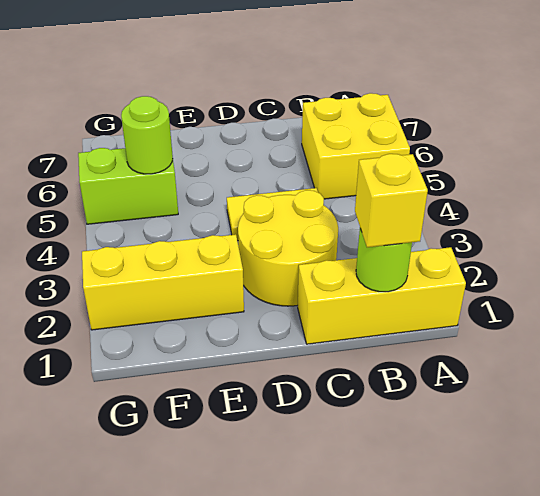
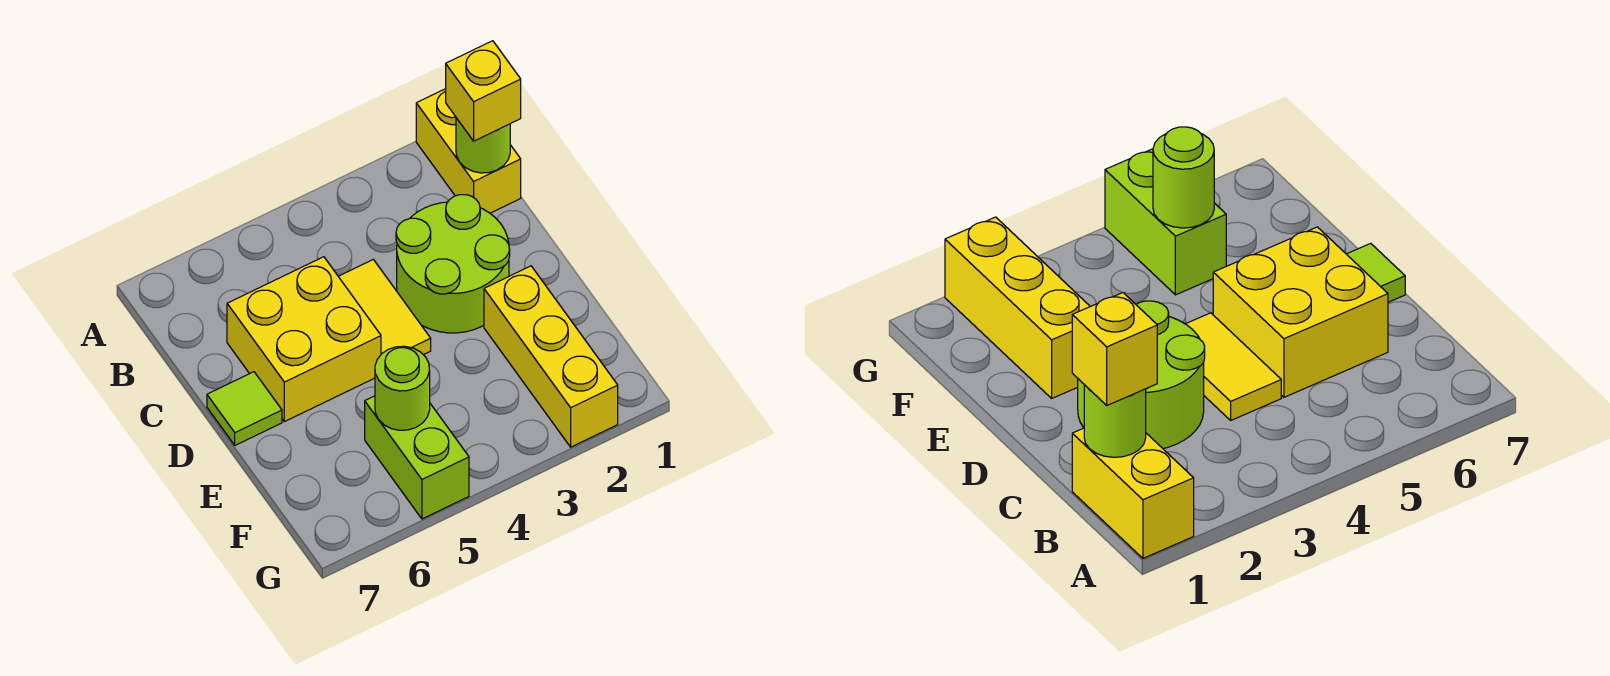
yellow brick A1:C1 level 1 -> yellow brick A1:B1 level 1
yellow brick A5:B6 level 1 -> yellow brick C5:D6 level 1
yellow round brick C2:D3 level 1 -> lime round brick C2:D3 level 1
none -> lime tile D7 level 1

